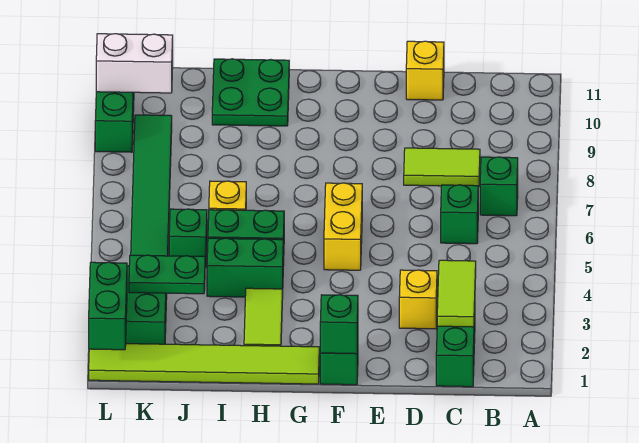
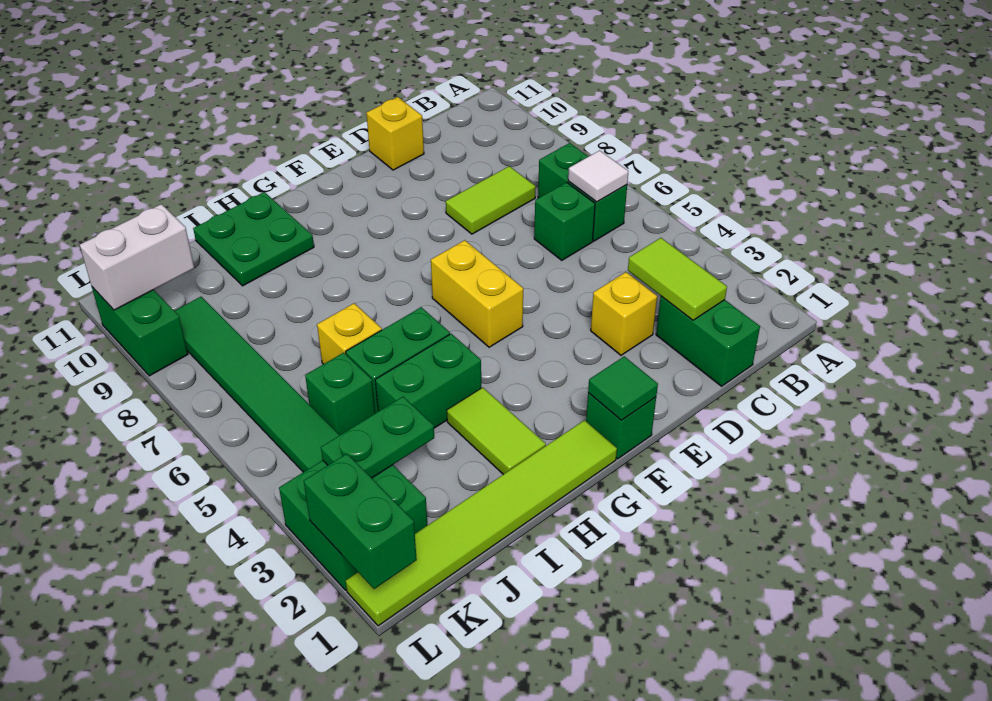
none -> white tile B6 level 2
green brick B7 level 1 -> green brick B6:B7 level 1
green brick F1 level 2 -> green tile F1 level 2

